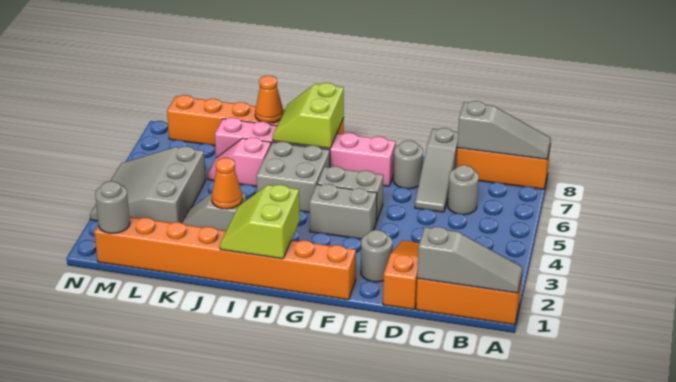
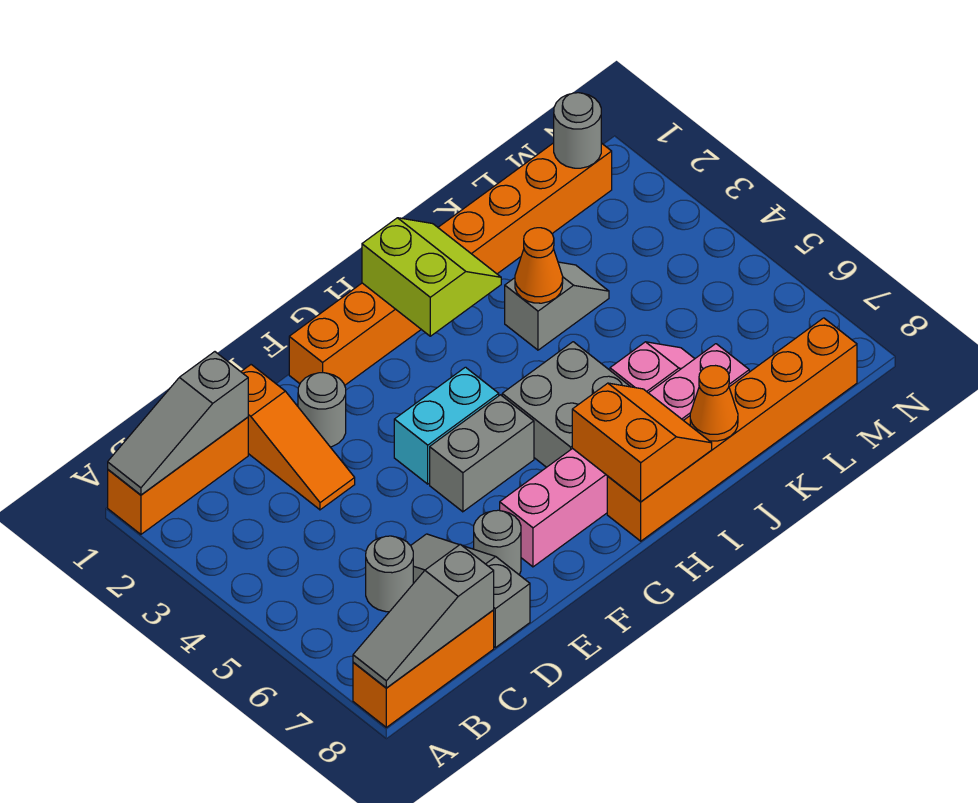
grey brick F4:G4 level 1 -> cyan brick F4:G4 level 1
lime slope H7:I8 level 2 top H -> orange slope H7:I8 level 2 top H
grey slope L3:N5 level 1 top L -> none

